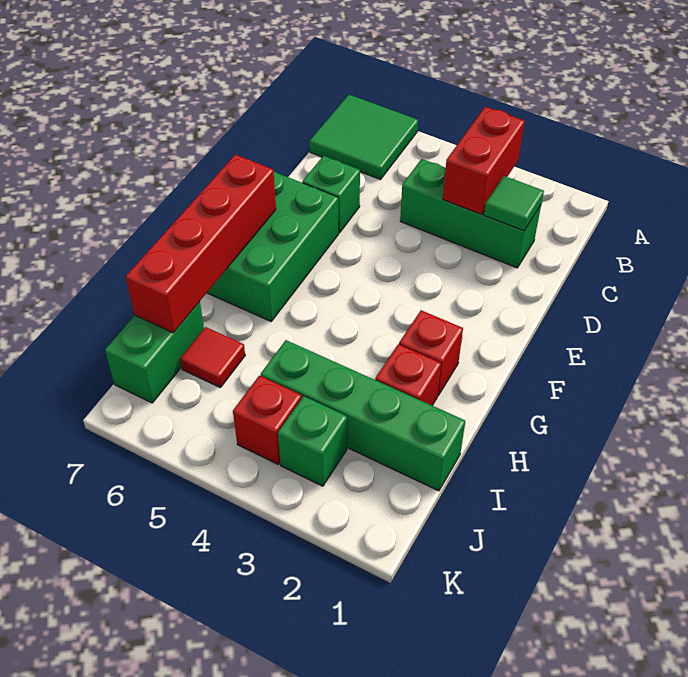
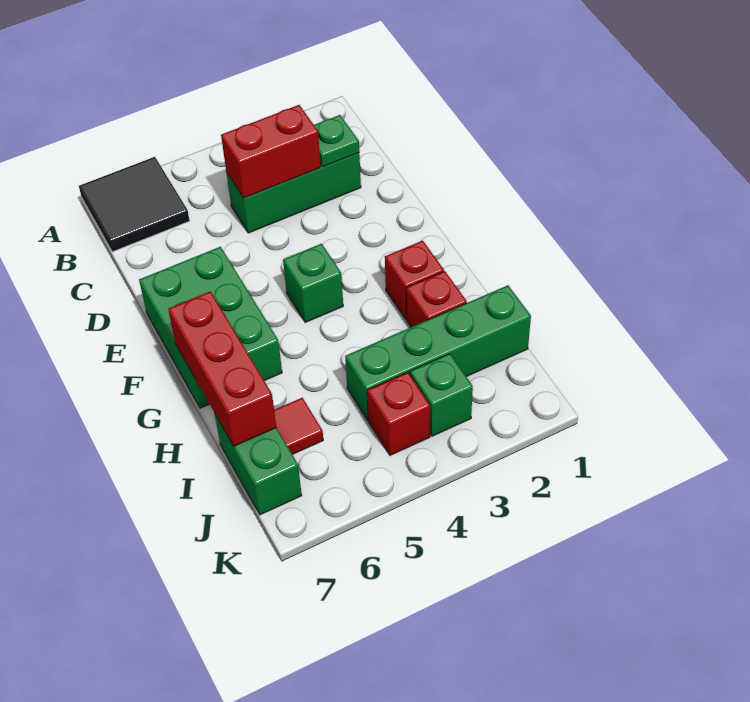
green tile A6:B7 level 1 -> black tile A6:B7 level 1
red brick B3:C3 level 2 -> red brick C3:C4 level 2
green tile C2 level 2 -> green plate C2 level 2
green brick D6 level 1 -> green brick F4 level 1
red brick F7:I7 level 2 -> red brick G7:I7 level 2

